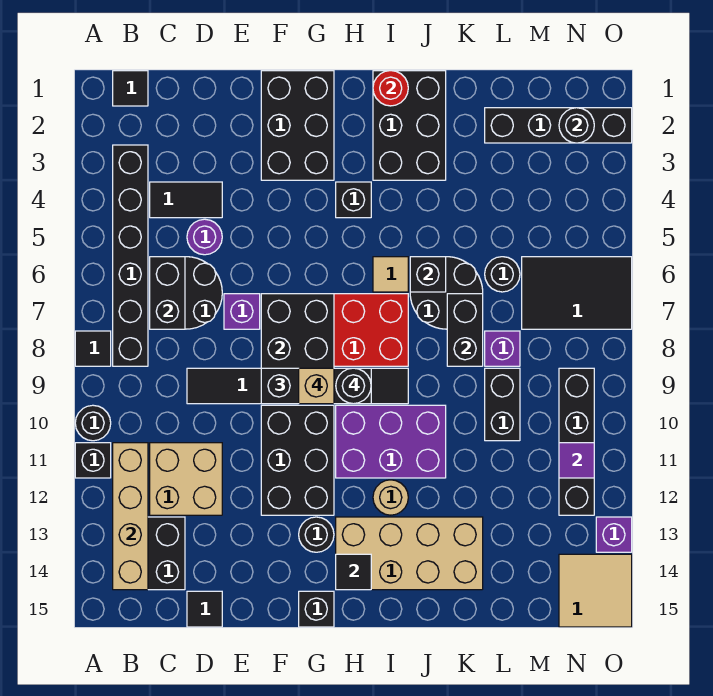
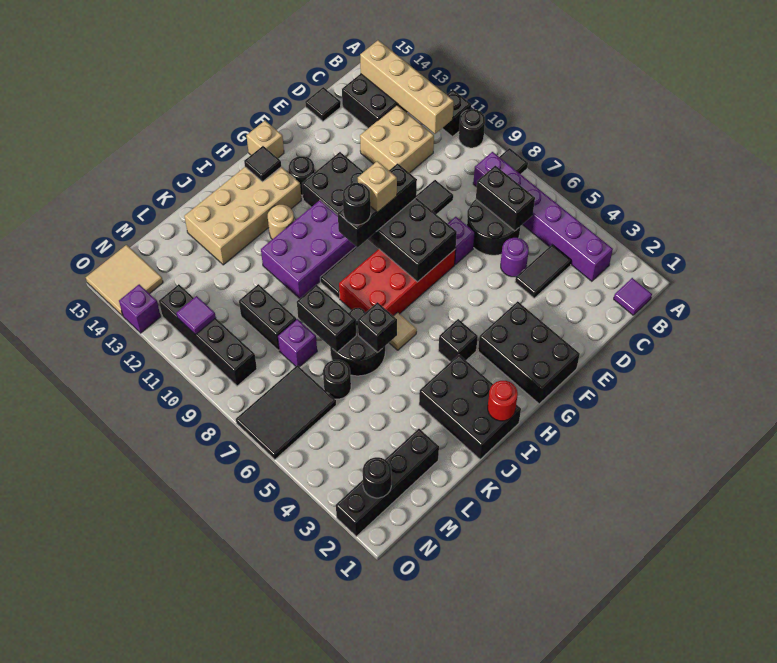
black tile B1 level 1 -> purple tile B1 level 1
black brick B3:B8 level 1 -> purple brick B3:B8 level 1
black brick G15 level 1 -> tan brick G15 level 1

